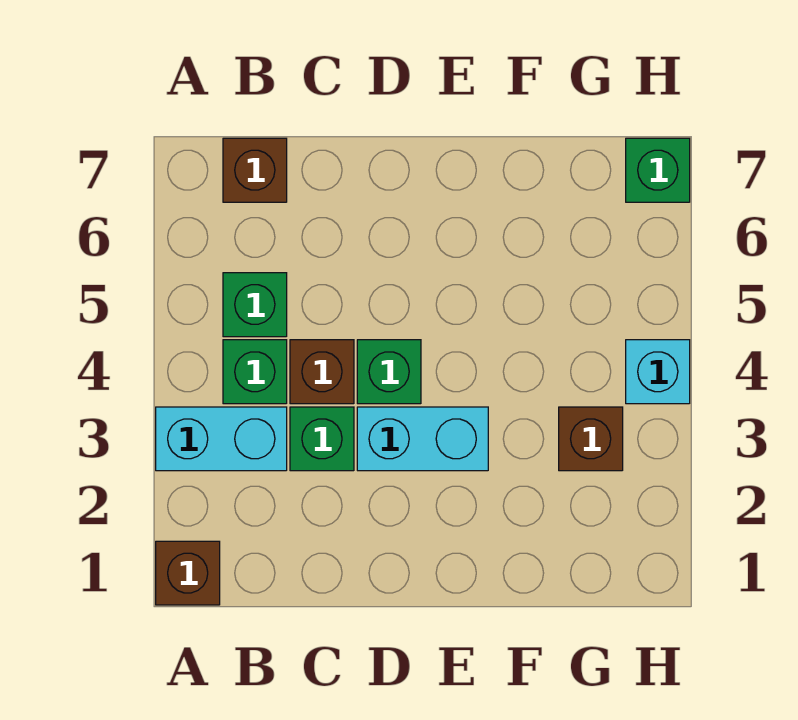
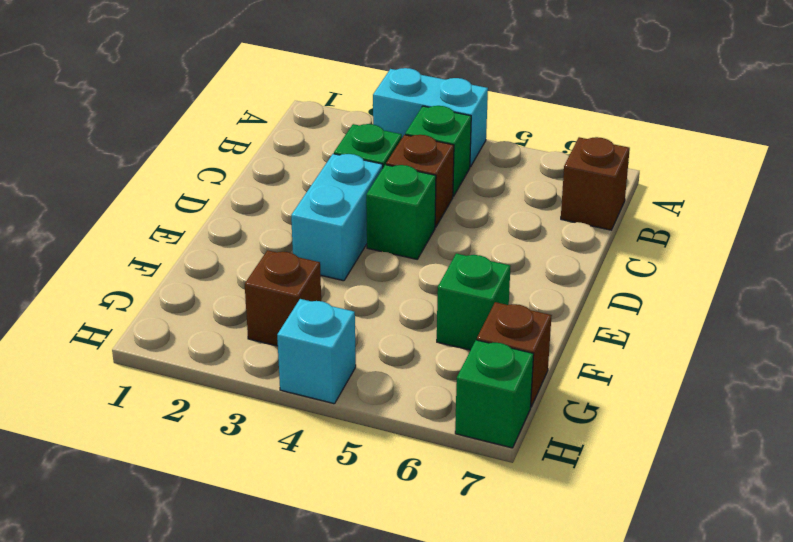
brown brick A1 level 1 -> brown brick G7 level 1
cyan brick A3:B3 level 1 -> cyan brick A3:A4 level 1
green brick B5 level 1 -> green brick F6 level 1

